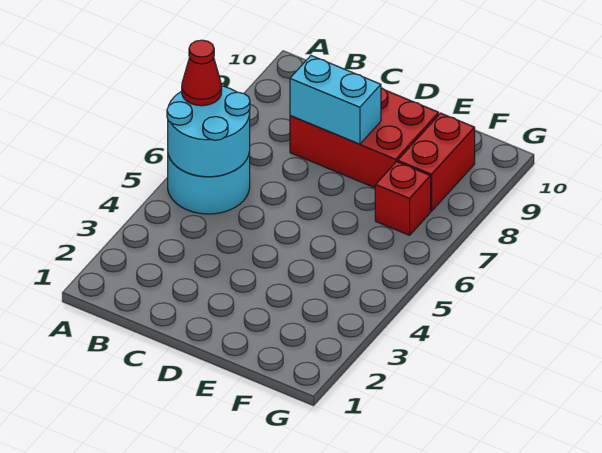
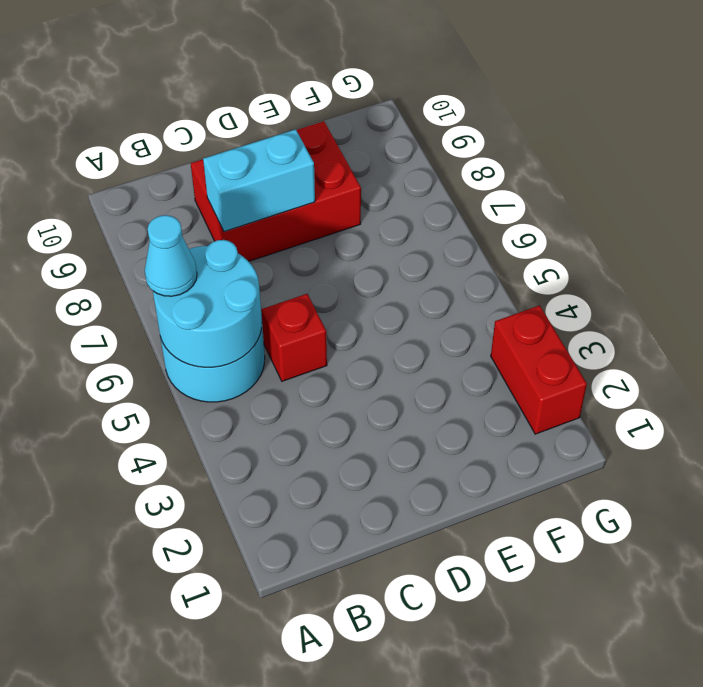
red cone A6 level 3 -> cyan cone A6 level 3
red brick F7 level 1 -> red brick C5 level 1
red brick F8:F9 level 1 -> red brick G2:G3 level 1

